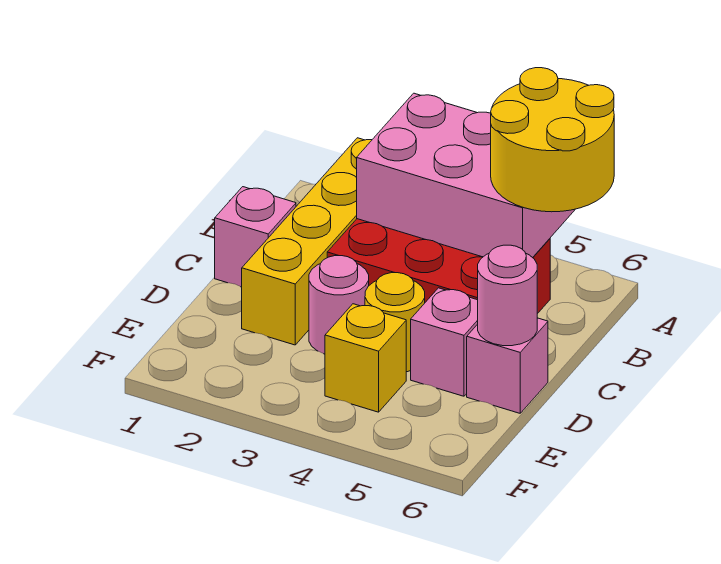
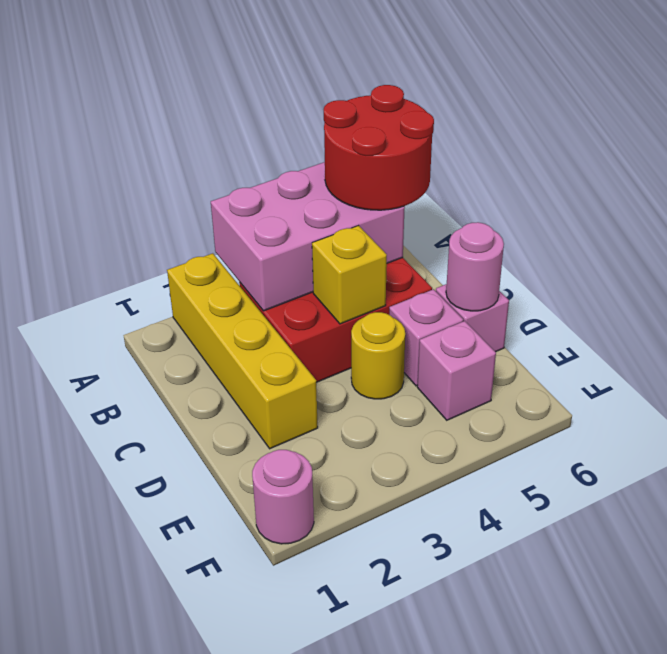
yellow round brick A5:B6 level 3 -> red round brick A5:B6 level 3
pink brick C1 level 1 -> pink brick E5 level 1
pink round brick D3 level 1 -> pink round brick F1 level 1
yellow brick E4 level 1 -> yellow brick C4 level 2

